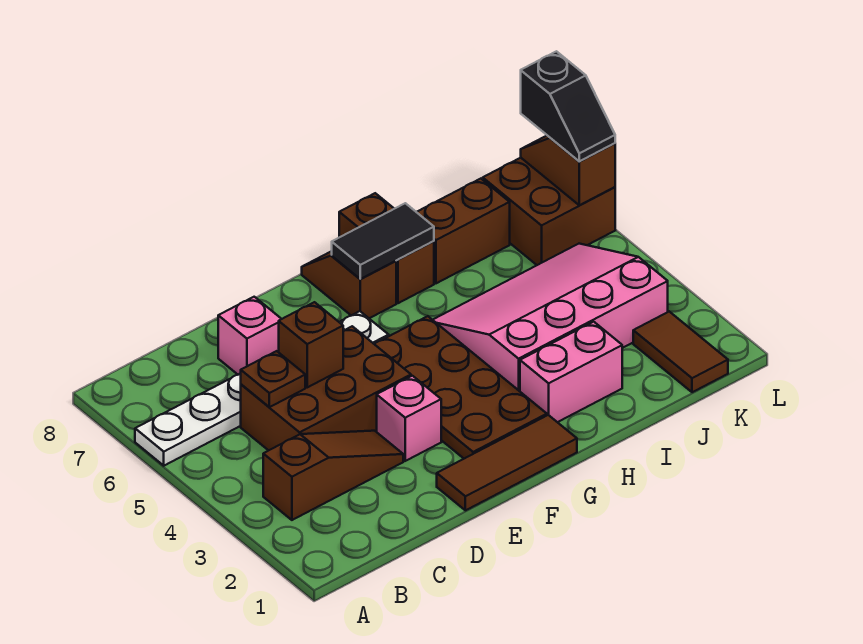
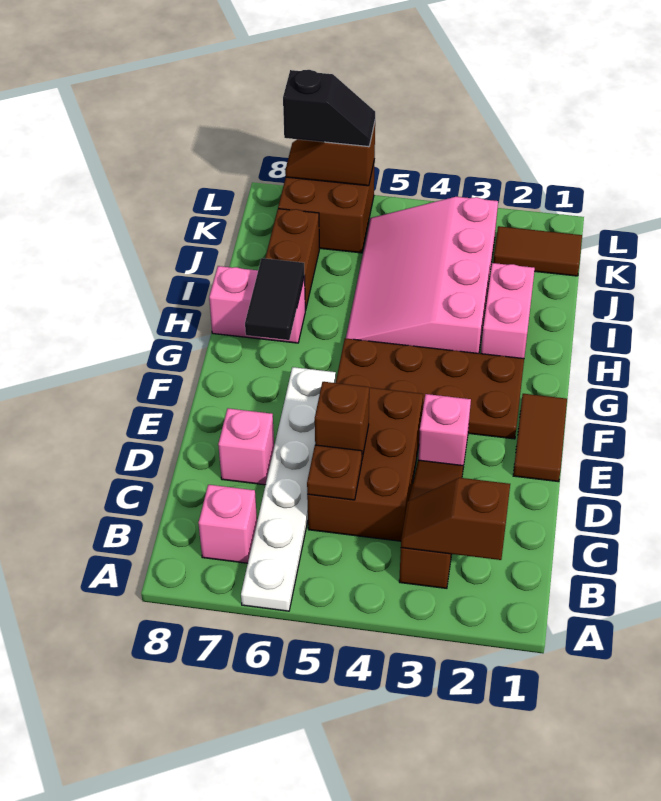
none -> pink brick B7 level 1
brown tile E1:G1 level 1 -> brown tile E1:F1 level 1
brown slope G7:G8 level 1 top 7 -> brown slope B2:B3 level 2 top 2
brown brick H7:H8 level 1 -> pink brick H7:H8 level 1

